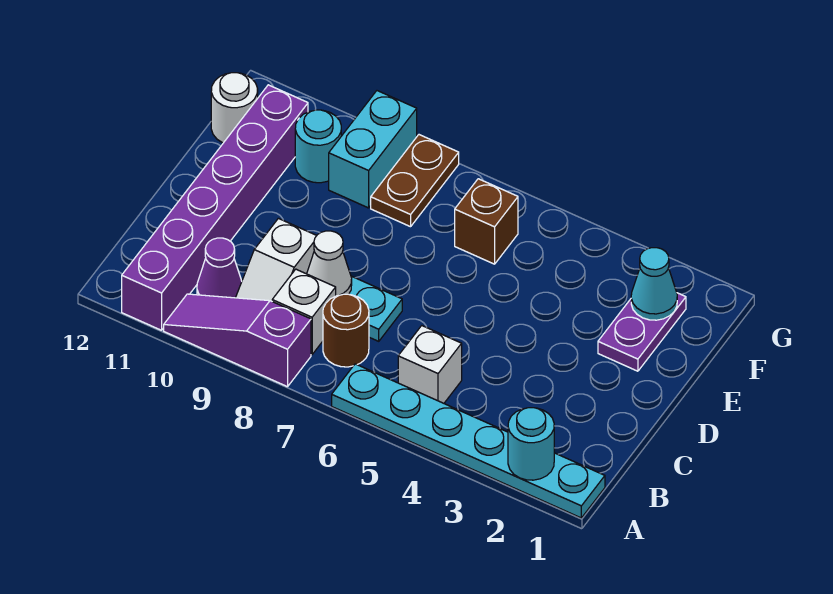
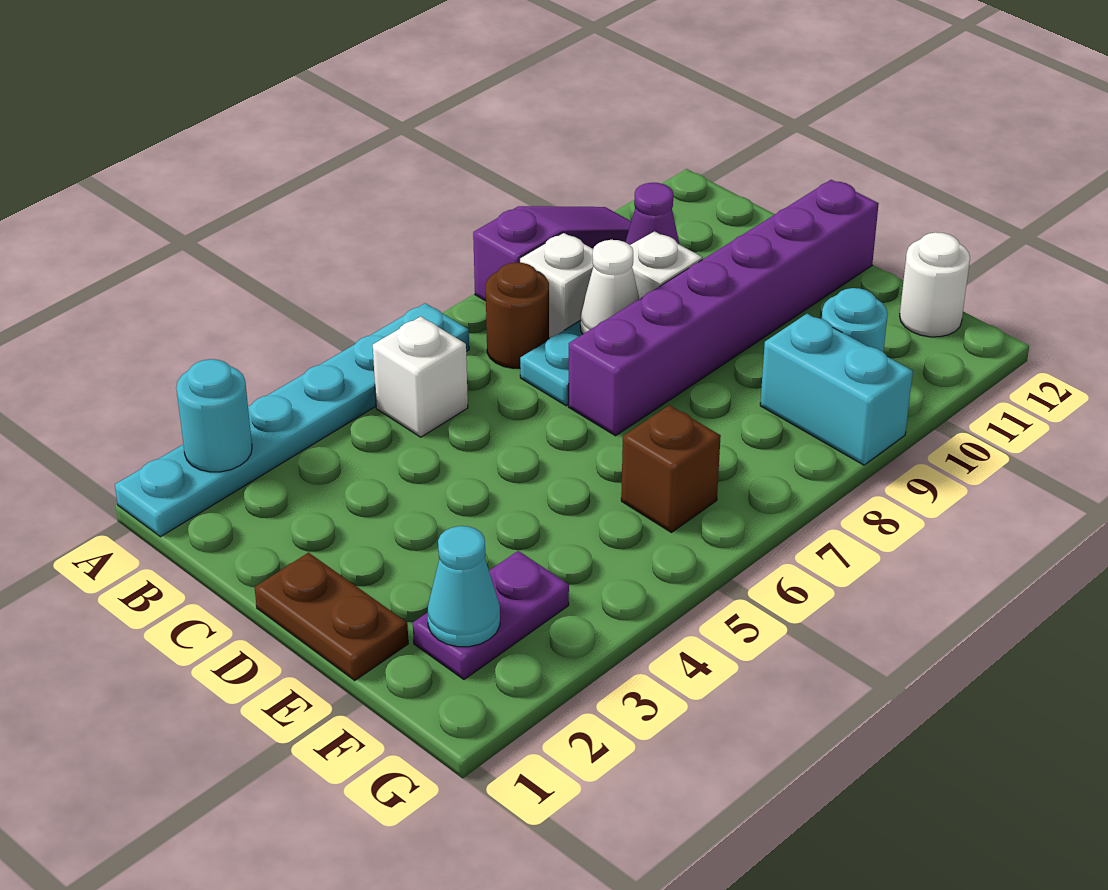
purple brick A11:F11 level 1 -> purple brick D7:D12 level 1
purple plate E2:F2 level 1 -> purple plate F2:F3 level 1
brown plate F8:G8 level 1 -> brown plate D1:E1 level 1

